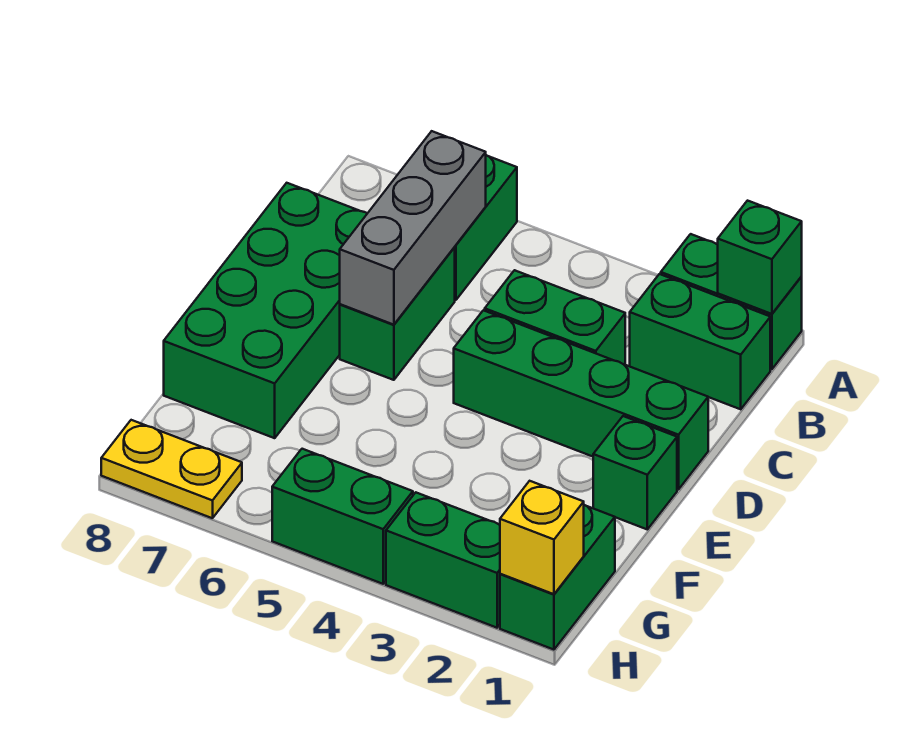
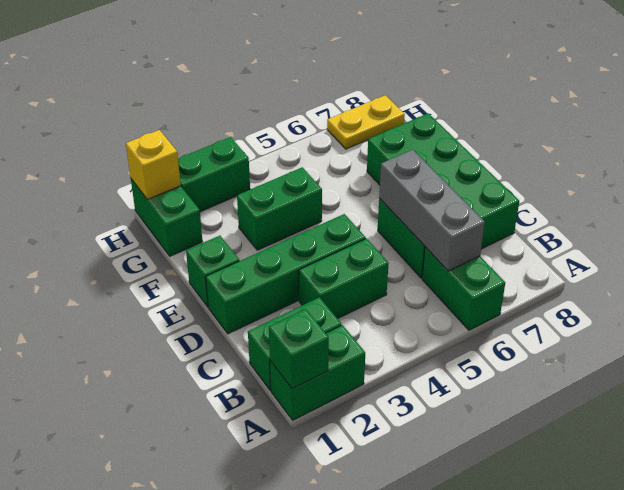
green brick H4:H5 level 1 -> green brick F3:F4 level 1

